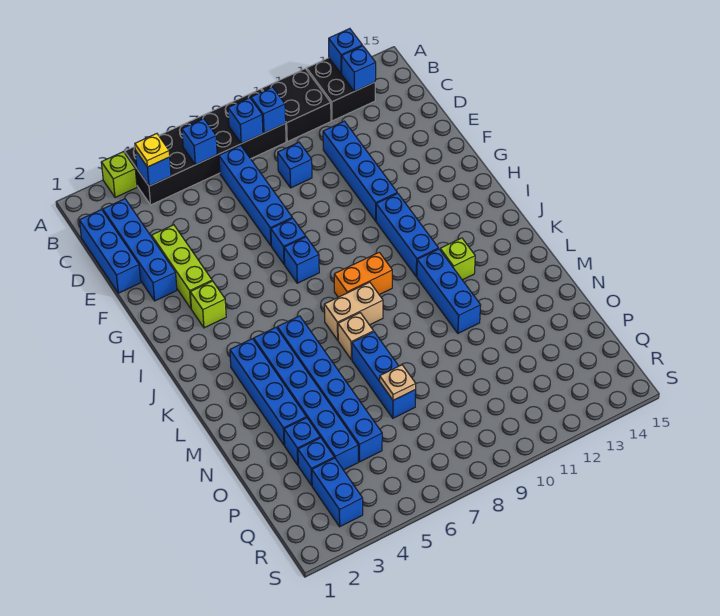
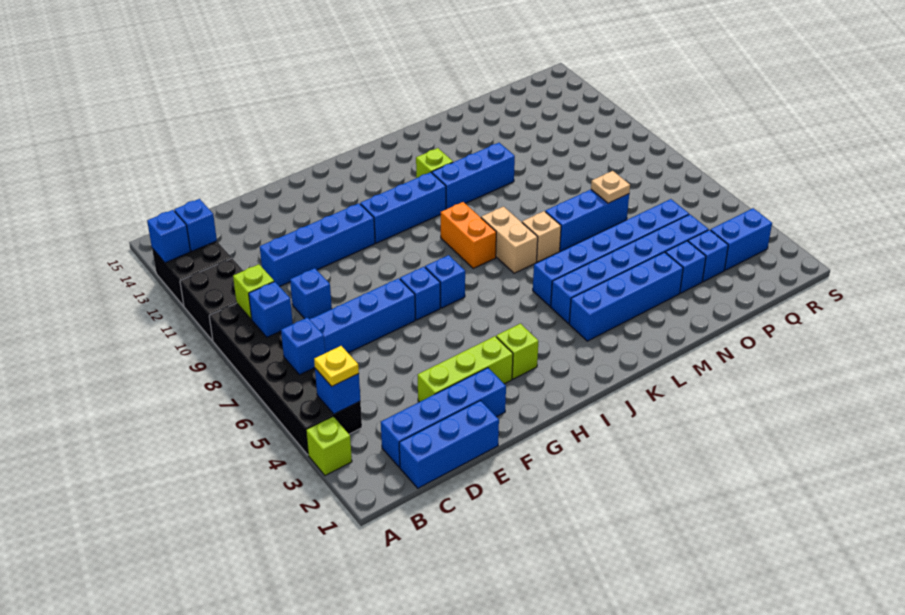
blue brick B9 level 2 -> lime brick B9 level 2

